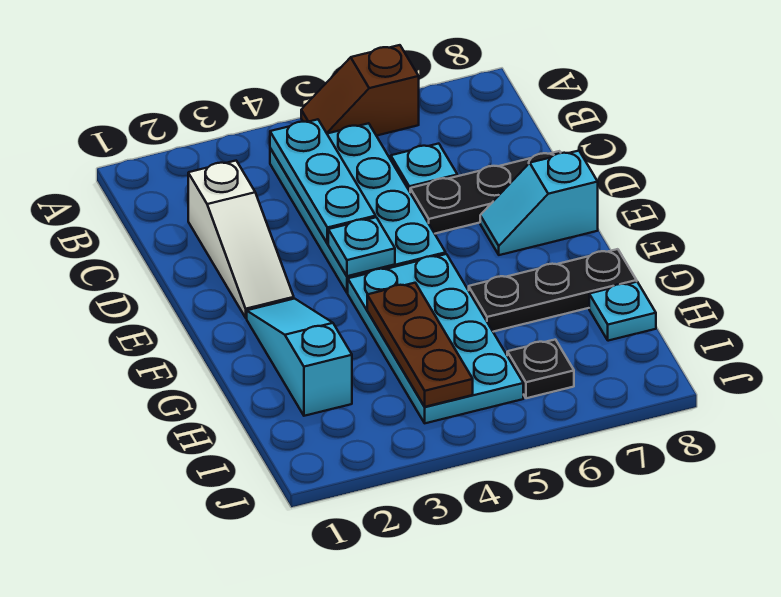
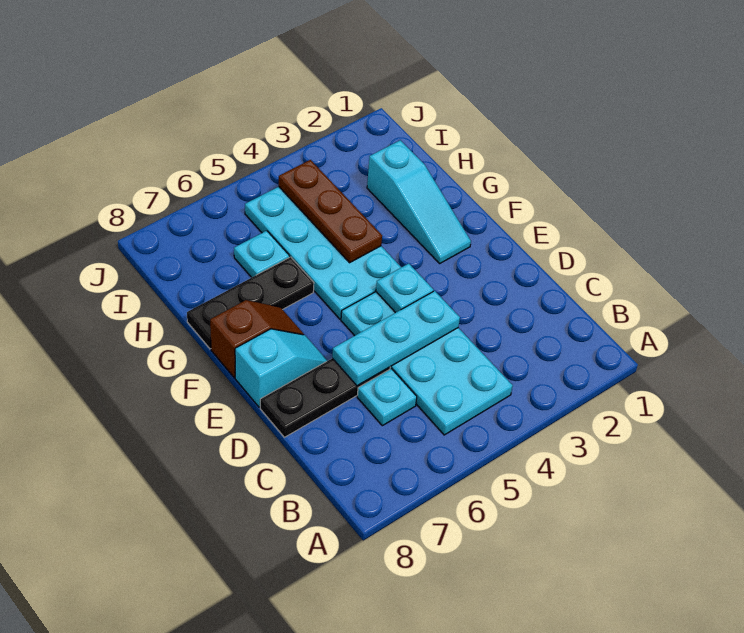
brown slope A5:A6 level 1 top 6 -> brown slope F7:F8 level 1 top 8
cyan plate B4:D4 level 2 -> cyan plate D4:D6 level 2
white slope C2:E2 level 1 top C -> none
cyan plate H8 level 1 -> cyan plate H6 level 1
black plate I6 level 1 -> none

